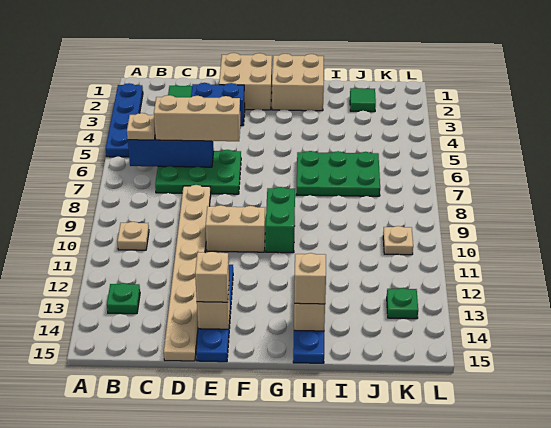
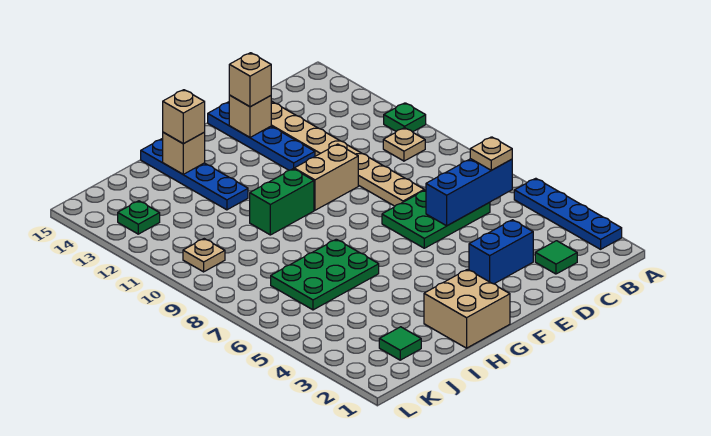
green plate B13 level 1 -> green plate A11 level 1
tan brick C6:E6 level 3 -> none
tan brick E1:F2 level 1 -> none
green brick G9:G10 level 1 -> green brick G10:H10 level 1

